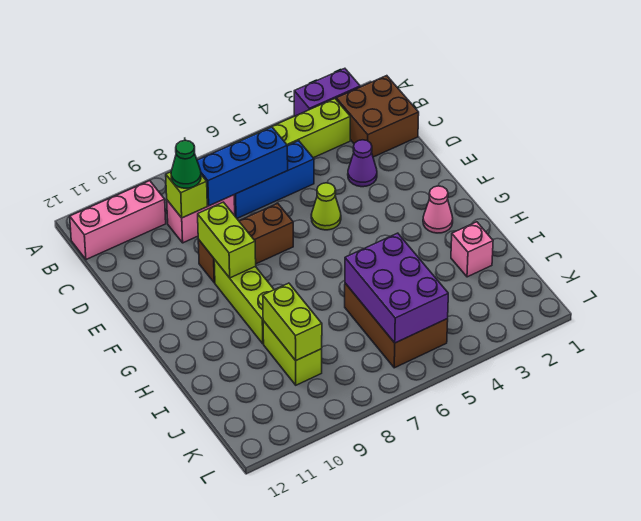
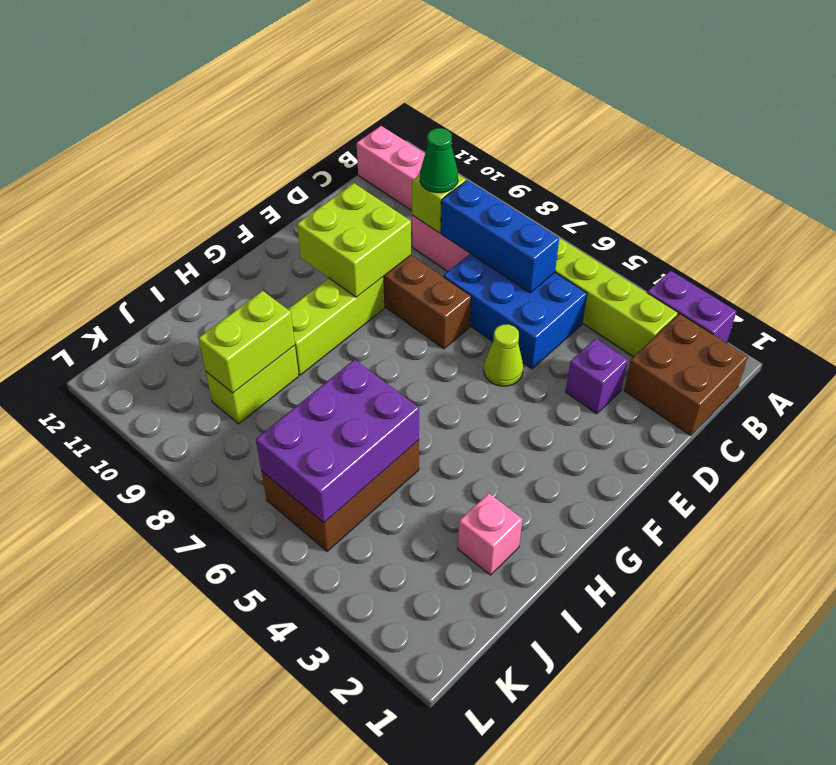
blue brick C5:C7 level 1 -> blue brick C5:D7 level 1
purple cone D3 level 1 -> purple brick D3 level 1
lime brick E9:F9 level 2 -> lime brick E9:F10 level 2
pink cone G2 level 1 -> none

